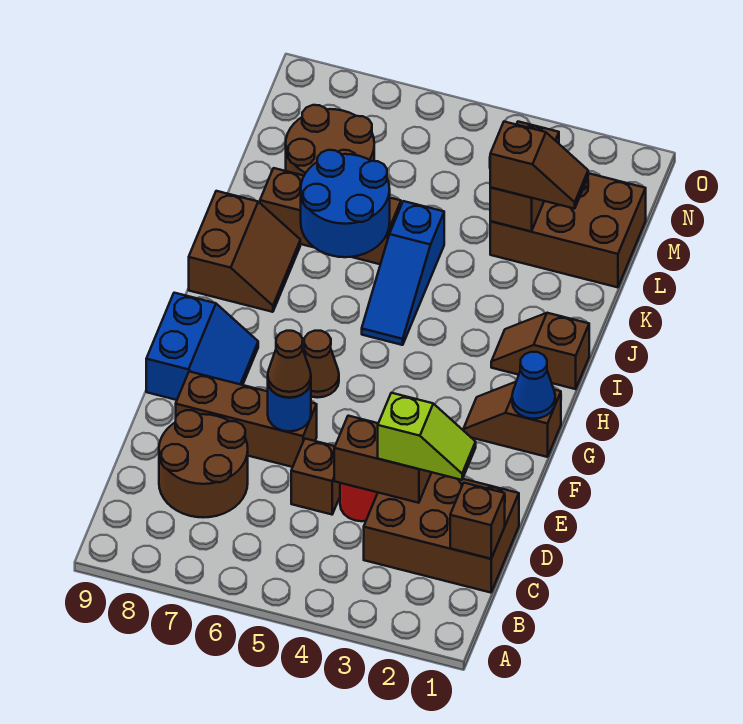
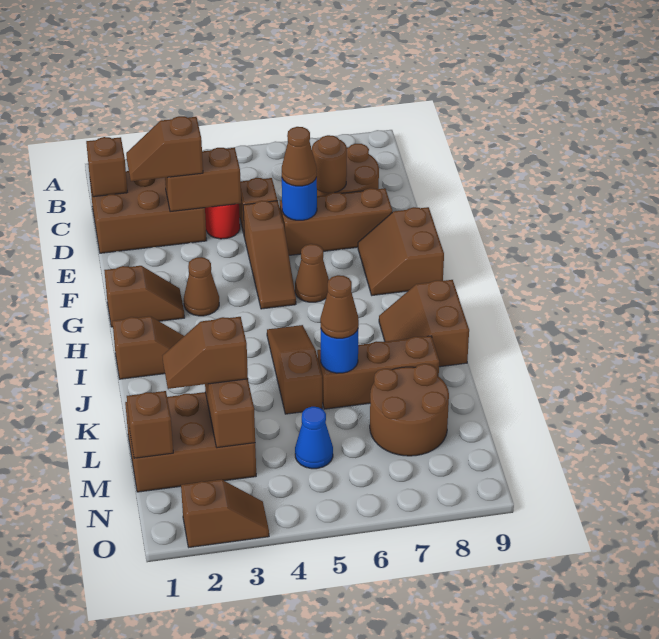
lime slope D2:D3 level 3 top 3 -> brown slope D2:D3 level 3 top 3
none -> brown round brick D7 level 2
none -> brown slope E5:G5 level 1 top E
blue slope F8:G9 level 1 top 9 -> brown slope F8:G9 level 1 top 9
blue cone G1 level 2 -> blue cone M5 level 1
none -> brown cone G3 level 1
blue slope I5:K5 level 1 top K -> brown slope I5:K5 level 1 top K
blue round brick J6:K7 level 2 -> blue round brick K6 level 2
none -> brown cone K6 level 3
none -> brown brick M1 level 2
none -> brown slope O2:O3 level 1 top 2

